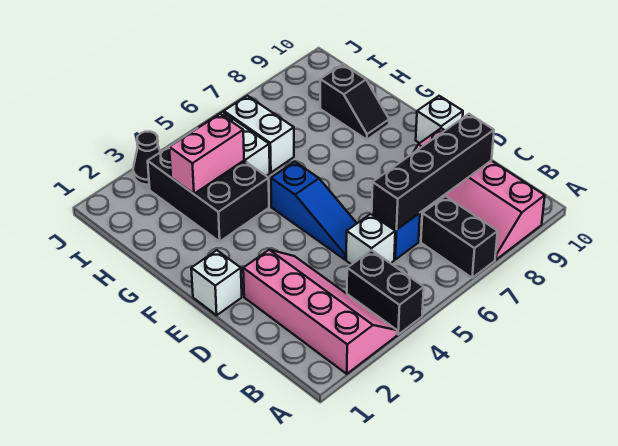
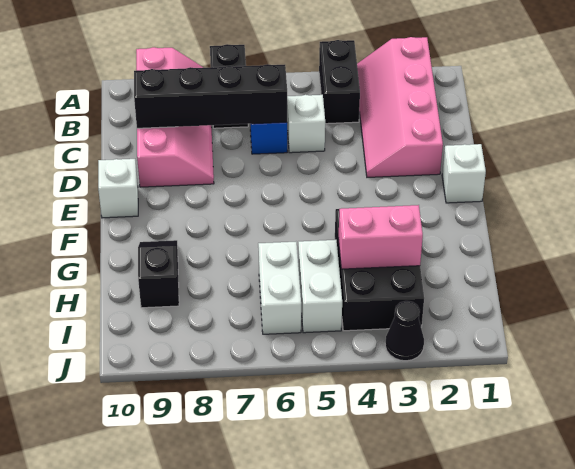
blue slope D5:F5 level 1 top F -> none

